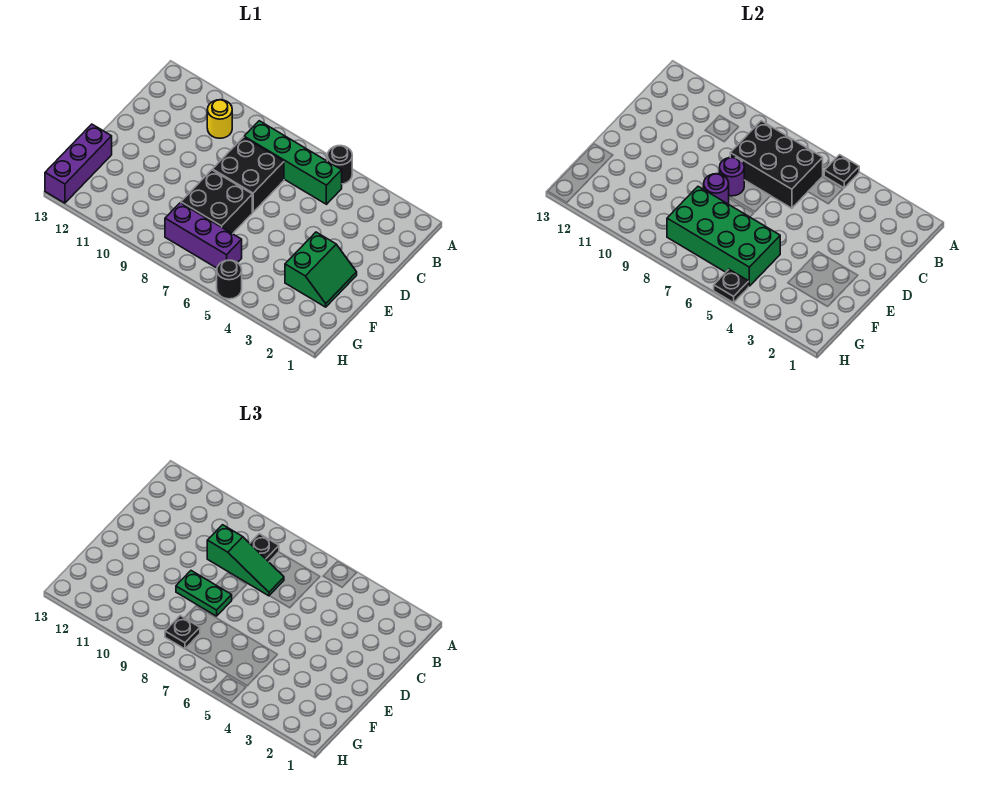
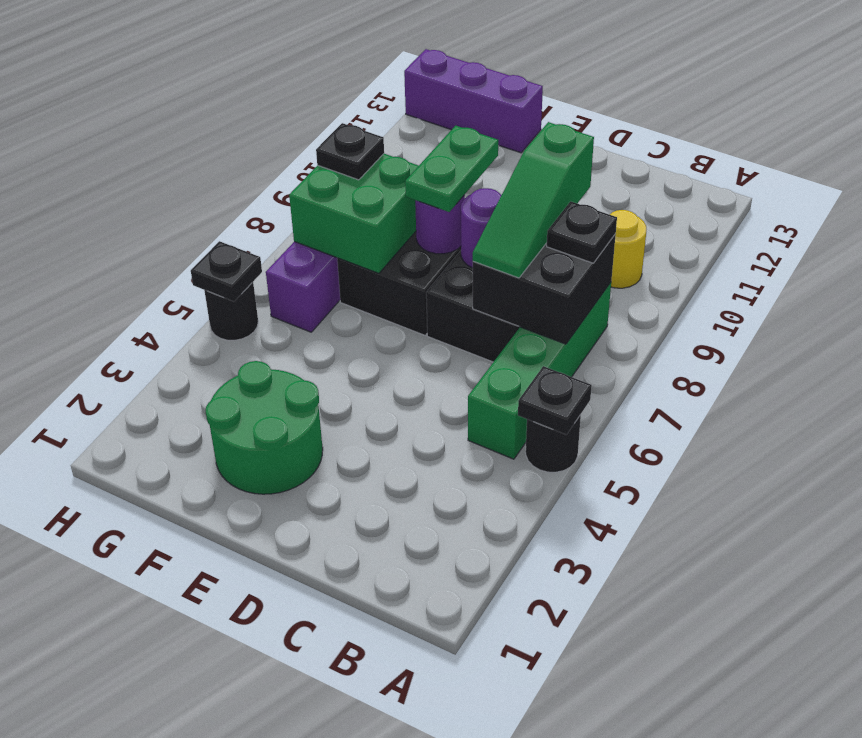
black brick B6:C8 level 2 -> black brick B7:C8 level 2
green slope E2:F3 level 1 top 3 -> green round brick E2:F3 level 1
green brick F5:G8 level 2 -> green brick F7:G8 level 2

